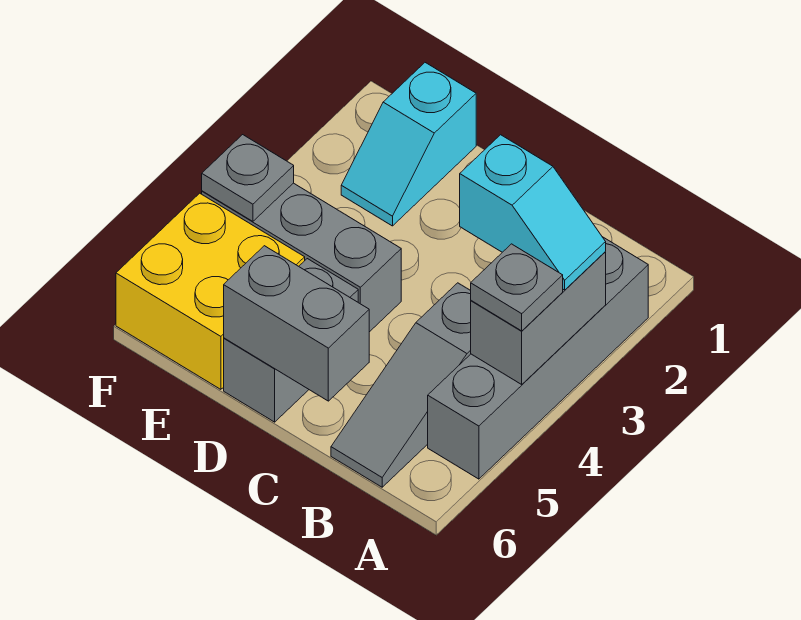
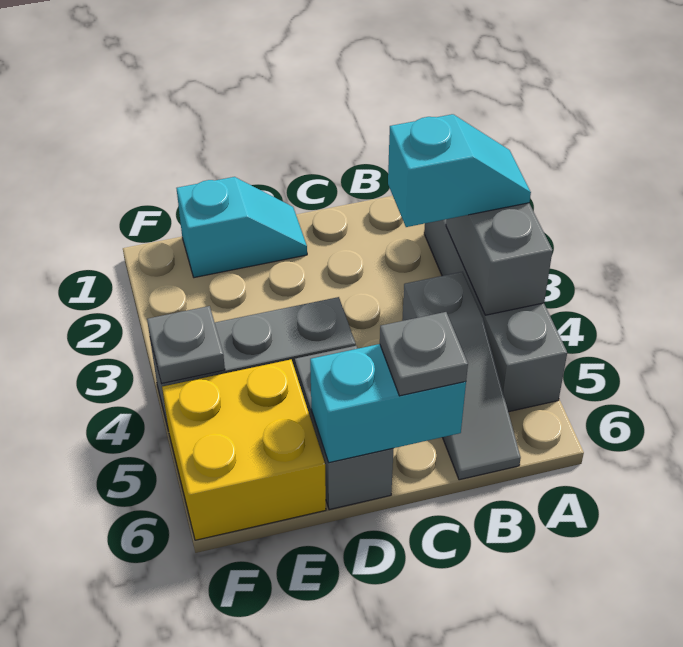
grey plate A4 level 3 -> grey plate C6 level 3
grey brick C6:D6 level 2 -> cyan brick C6:D6 level 2
cyan slope E1:E2 level 1 top 1 -> cyan slope D1:E1 level 1 top E

